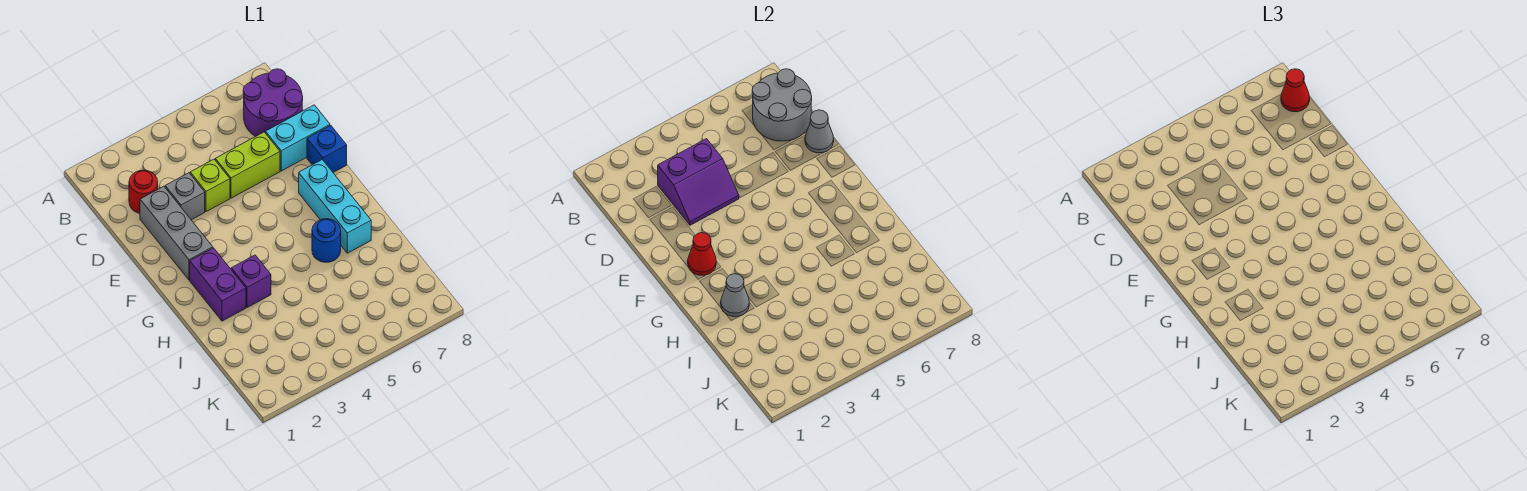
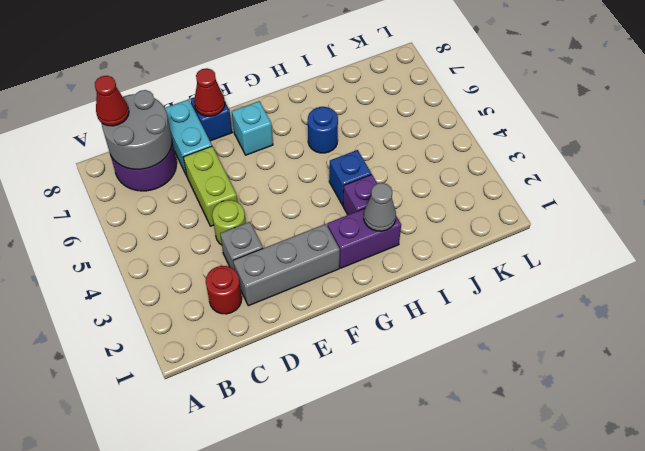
purple slope C3:D4 level 2 top C -> none
lime brick D4 level 1 -> lime round brick D4 level 1
grey cone D8 level 2 -> none
red cone F2 level 2 -> red cone E8 level 2
cyan brick F7:H7 level 1 -> cyan brick F7 level 1
none -> blue brick H4 level 1

